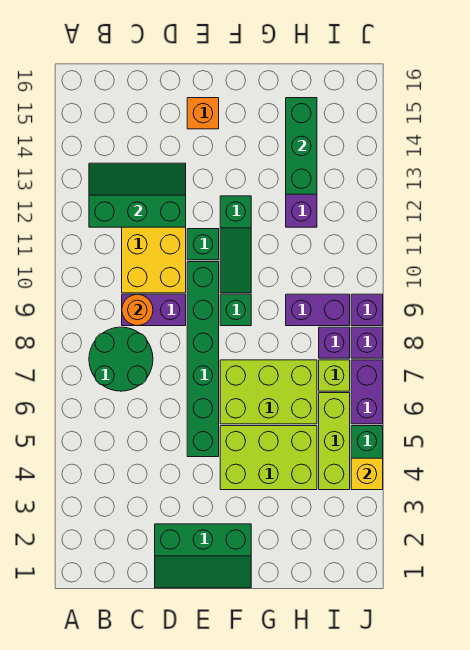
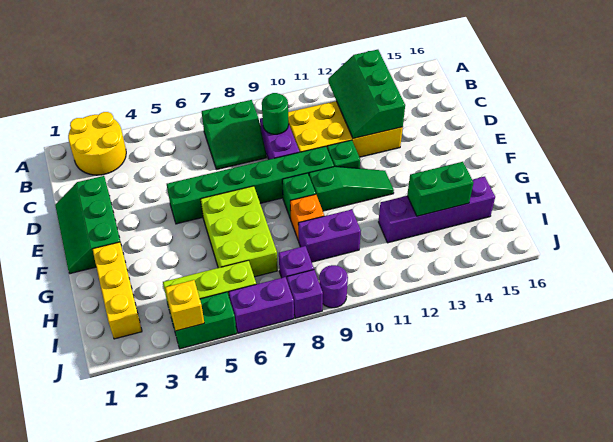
none -> yellow round brick A2:B3 level 1
green round brick B7:C8 level 1 -> green slope B7:C8 level 1 top B
green slope B12:D13 level 2 top 12 -> green slope B12:D13 level 2 top 13
orange round brick C9 level 2 -> green round brick C9 level 2
orange brick E15 level 1 -> orange brick G9 level 1
lime brick F4:H5 level 1 -> none
green slope F10:F12 level 1 top 12 -> green slope F10:F12 level 1 top 10
none -> yellow brick G2:I2 level 1
purple brick H9:I9 level 1 -> purple brick H9:H10 level 1
green brick H13:H15 level 2 -> green brick H13:H14 level 2
lime brick I7 level 1 -> none
purple brick J9 level 1 -> purple round brick J9 level 1

